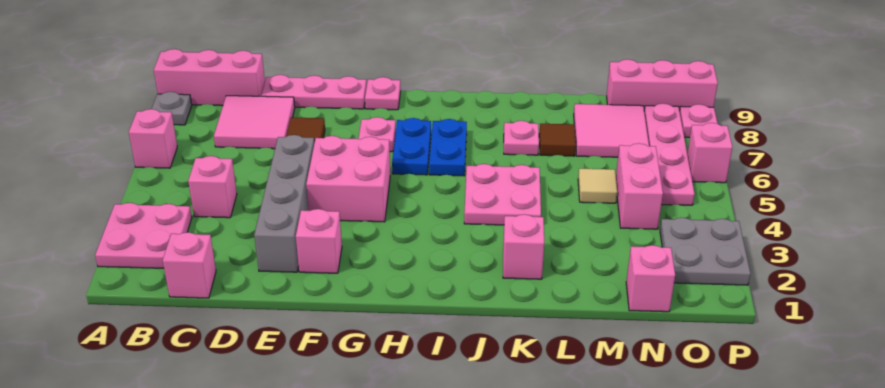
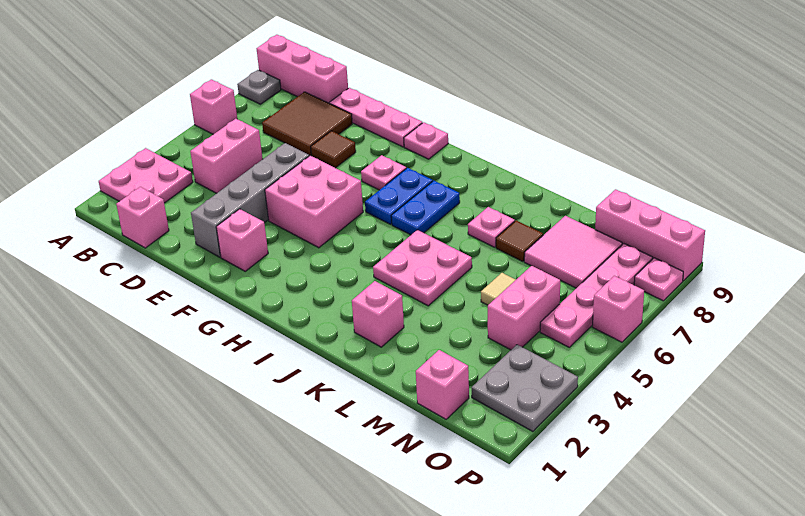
pink brick C4 level 1 -> pink brick C4:C5 level 1
pink tile C7:D8 level 1 -> brown tile C7:D8 level 1

